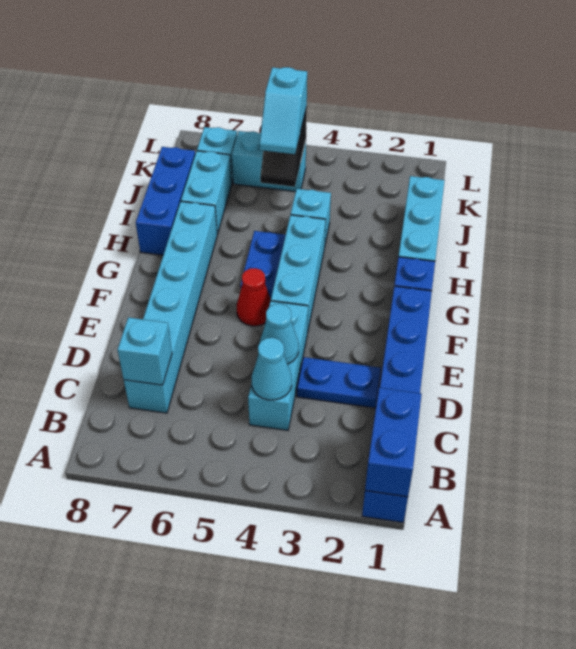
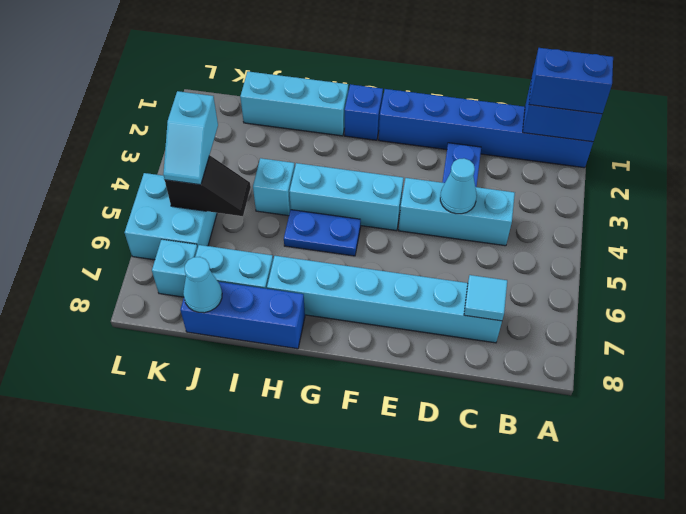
none -> blue brick A1:B1 level 3
cyan cone C4 level 2 -> cyan cone J8 level 2
cyan brick C7 level 2 -> cyan tile C7 level 2
red cone F5 level 1 -> none
cyan slope J5:K5 level 3 top K -> cyan slope K4:K5 level 3 top 4
cyan brick K5:K6 level 1 -> cyan brick K5:L6 level 1

